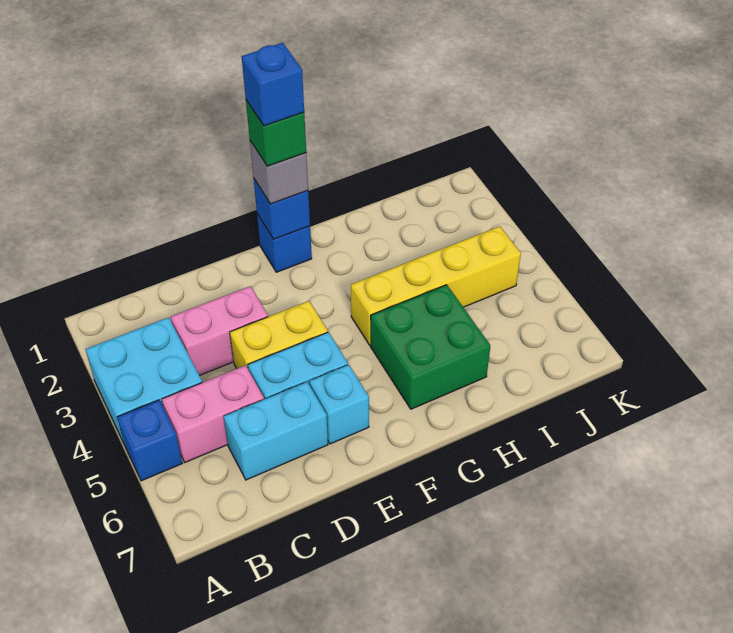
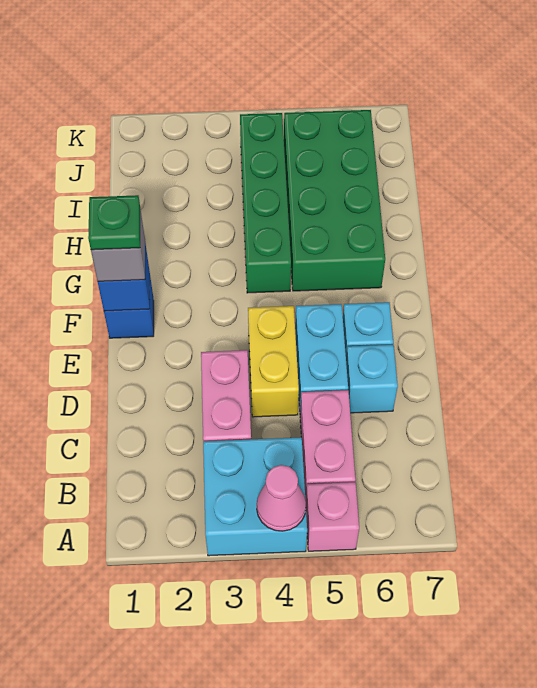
none -> pink cone A4 level 2
blue brick A5 level 1 -> pink brick A5 level 1
cyan brick C6:D6 level 1 -> cyan brick D6 level 1
green brick F1 level 4 -> green plate F1 level 4
blue brick F1 level 5 -> none
yellow brick G4:J4 level 1 -> green brick G4:J4 level 1
green brick G5:H6 level 1 -> green brick G5:J6 level 1

